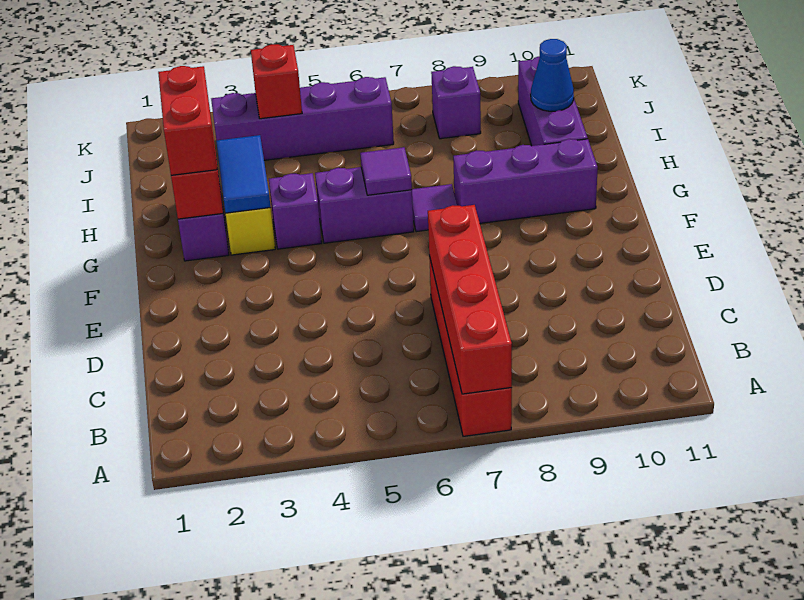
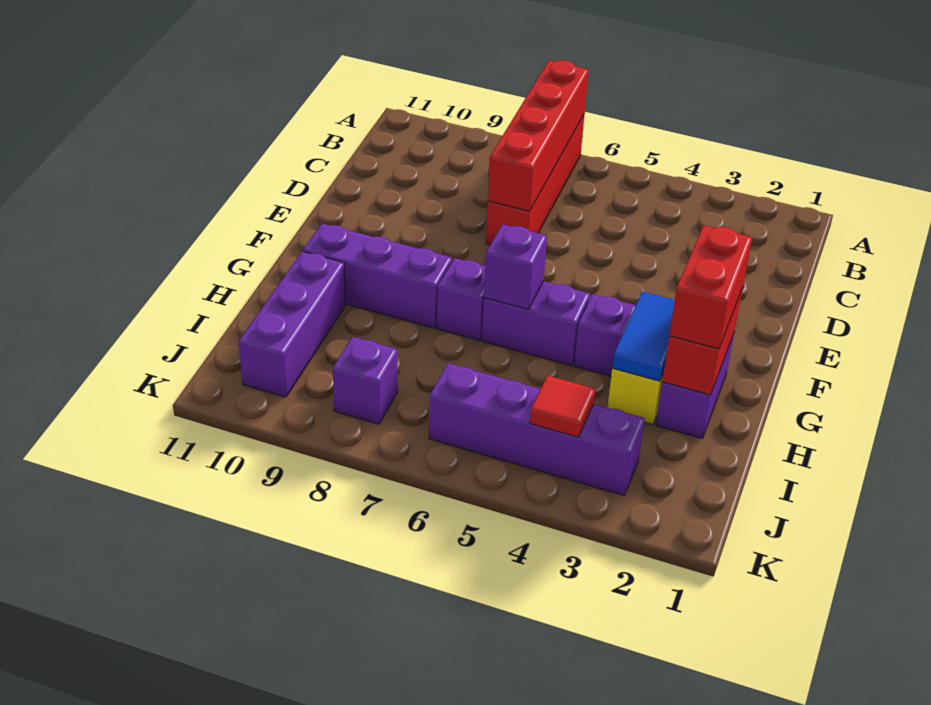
purple tile G6 level 2 -> purple brick G6 level 2
purple tile G7 level 1 -> purple brick G7 level 1
blue cone I10 level 2 -> none
red brick J4 level 2 -> red tile J4 level 2

